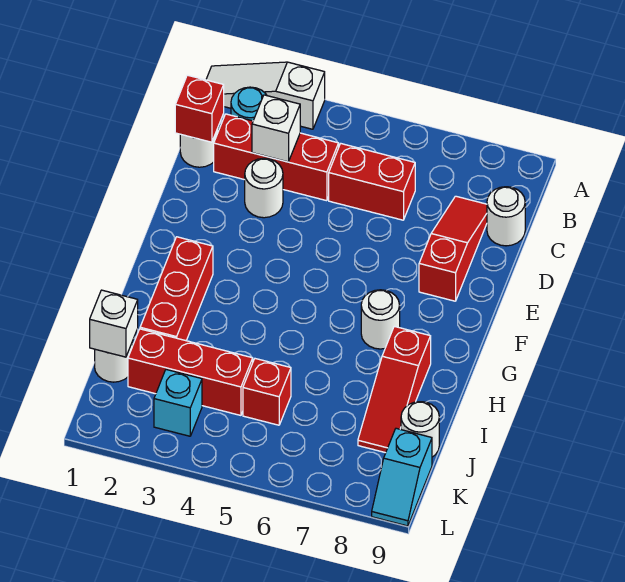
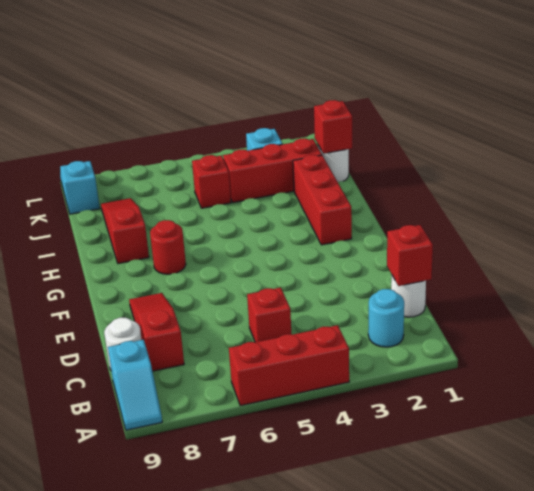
white slope A1:A3 level 1 top 3 -> none
none -> cyan slope A9:B9 level 1 top B
red brick C2:C4 level 1 -> red brick A4:A6 level 1
white brick C3 level 2 -> none
red brick C5:C6 level 1 -> red brick C5 level 1
red slope C8:E8 level 1 top E -> red slope C8:E8 level 1 top C
white round brick D3 level 1 -> none
white round brick G7 level 1 -> red round brick G7 level 1
white brick J1 level 2 -> red brick J1 level 2
white round brick J9 level 1 -> none

